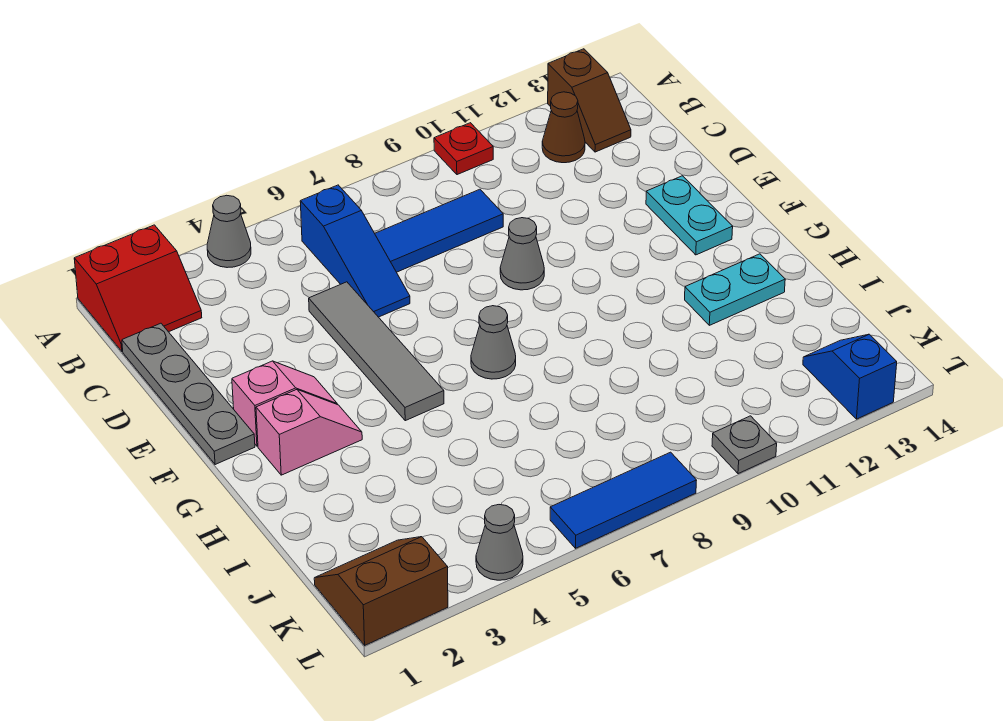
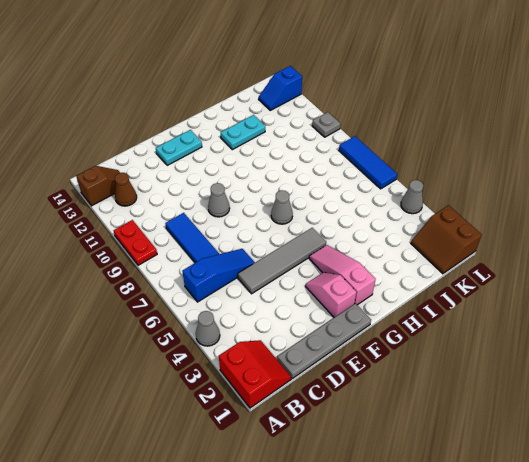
red plate A10 level 1 -> red plate A9:A10 level 1
pink slope G2:G3 level 1 top 2 -> pink slope G2:G4 level 1 top 2
cyan plate H12:H13 level 1 -> cyan plate H12:I12 level 1

